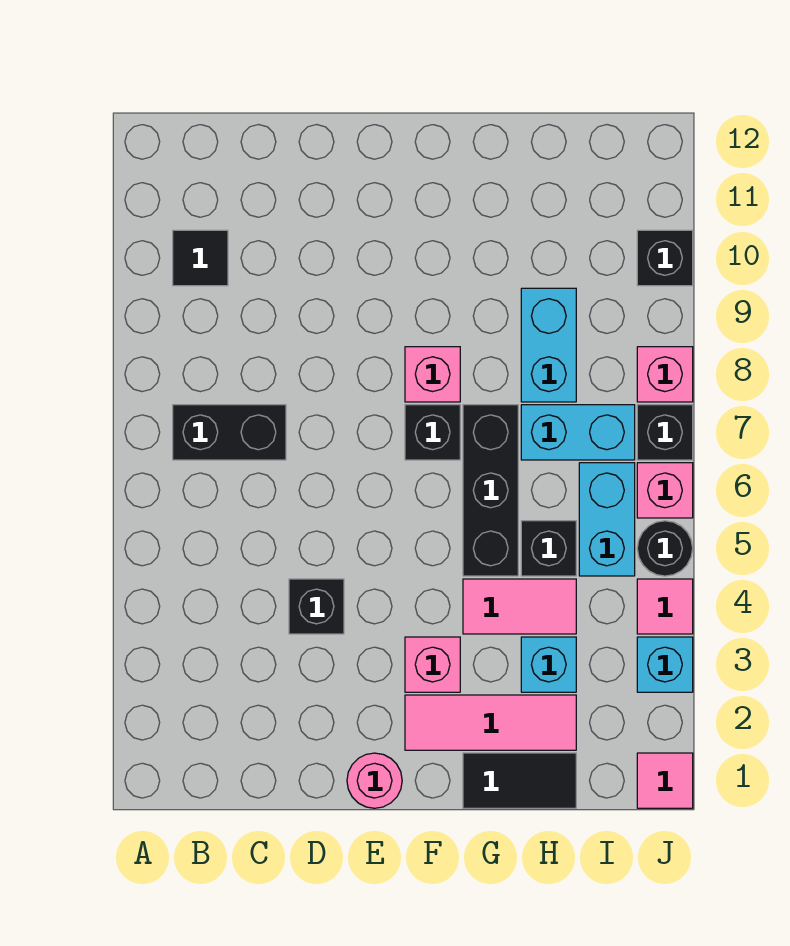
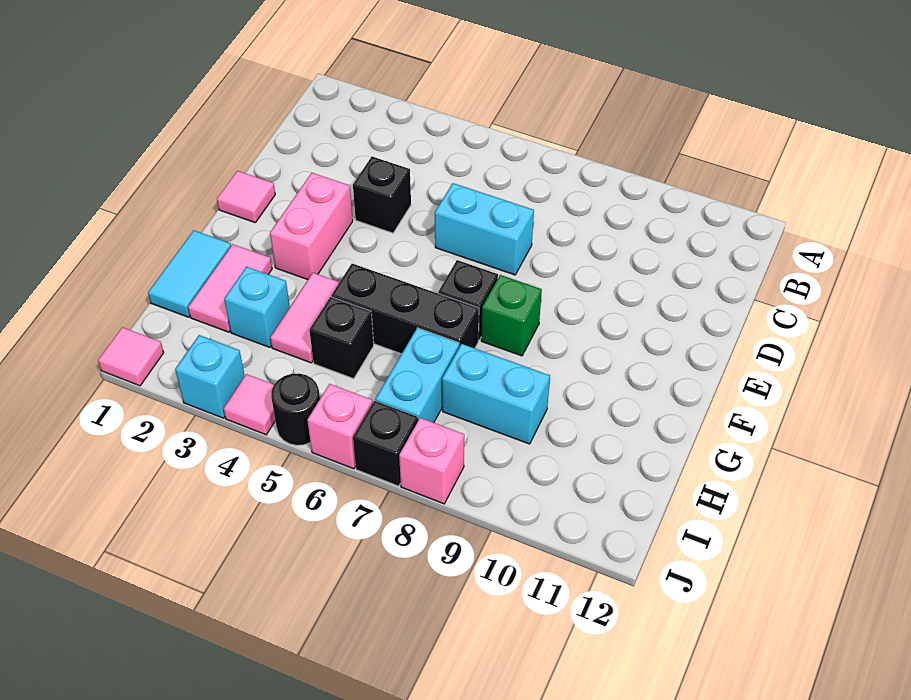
black brick B7:C7 level 1 -> none
black tile B10 level 1 -> none
pink round brick E1 level 1 -> pink tile E1 level 1
pink tile F2:H2 level 1 -> pink tile G2:H2 level 1
pink brick F3 level 1 -> pink brick E3:F3 level 1
pink brick F8 level 1 -> green brick F8 level 1
black tile G1:H1 level 1 -> cyan tile G1:H1 level 1
cyan brick I5:I6 level 1 -> cyan brick D6:D7 level 1
black brick J10 level 1 -> none

